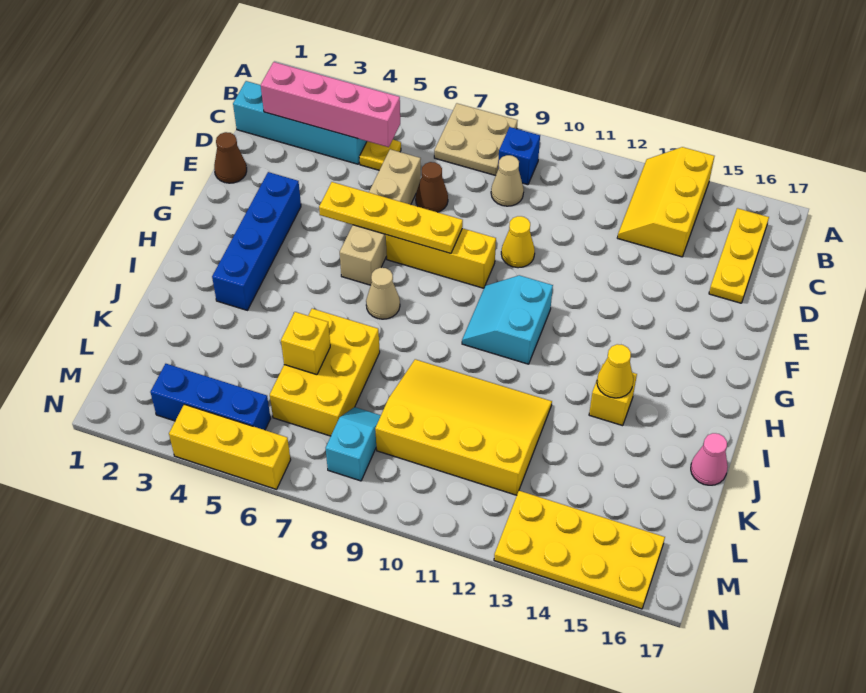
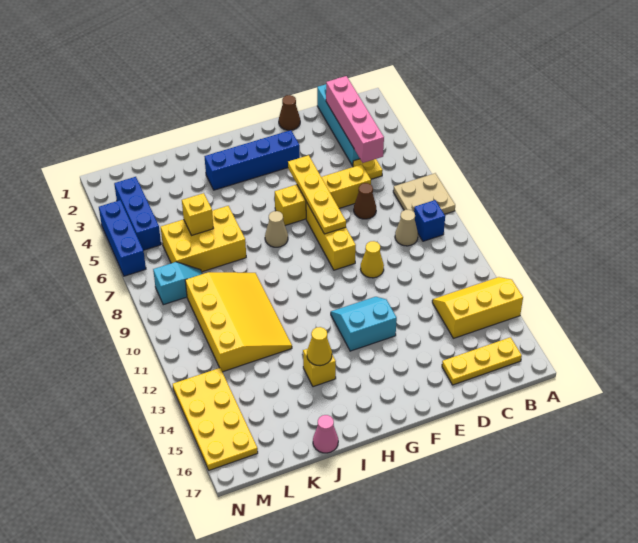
tan brick D6:G6 level 1 -> yellow brick D6:G6 level 1
cyan slope G10:H11 level 1 top 11 -> cyan slope F12:G13 level 1 top 13
yellow brick N4:N6 level 1 -> blue brick N4:N6 level 1

